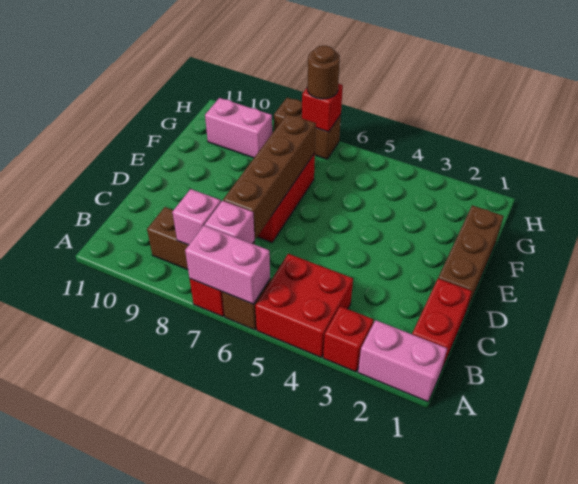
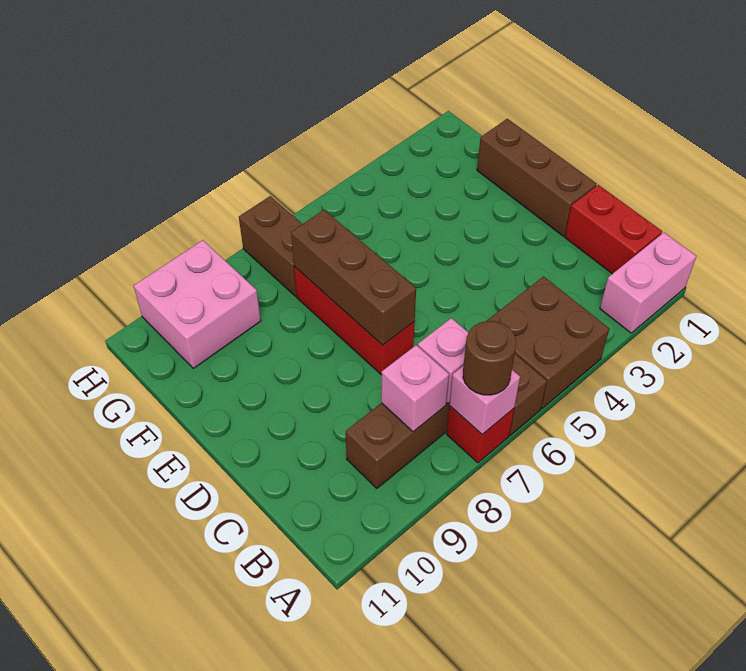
red brick A3 level 1 -> none
red brick A4:B5 level 1 -> brown brick A4:B5 level 1
pink brick A6:A7 level 2 -> pink brick A7 level 2
brown brick C7:F7 level 2 -> brown brick D7:F7 level 2
pink brick G9:G10 level 1 -> pink brick G9:H10 level 1
brown brick H7:H8 level 1 -> brown brick G7:H7 level 1
red brick H7 level 2 -> none
brown round brick H7 level 3 -> brown round brick A7 level 3

